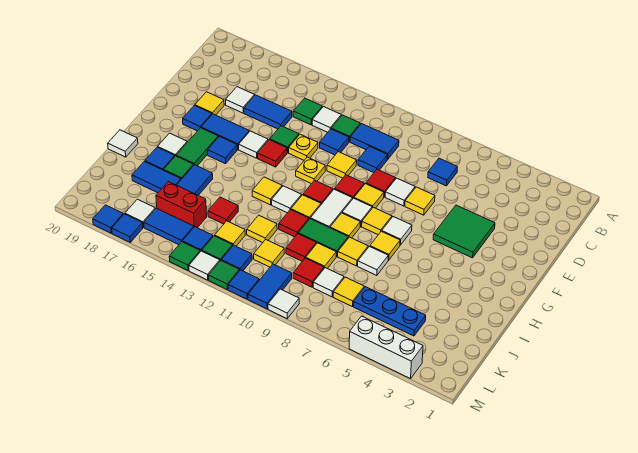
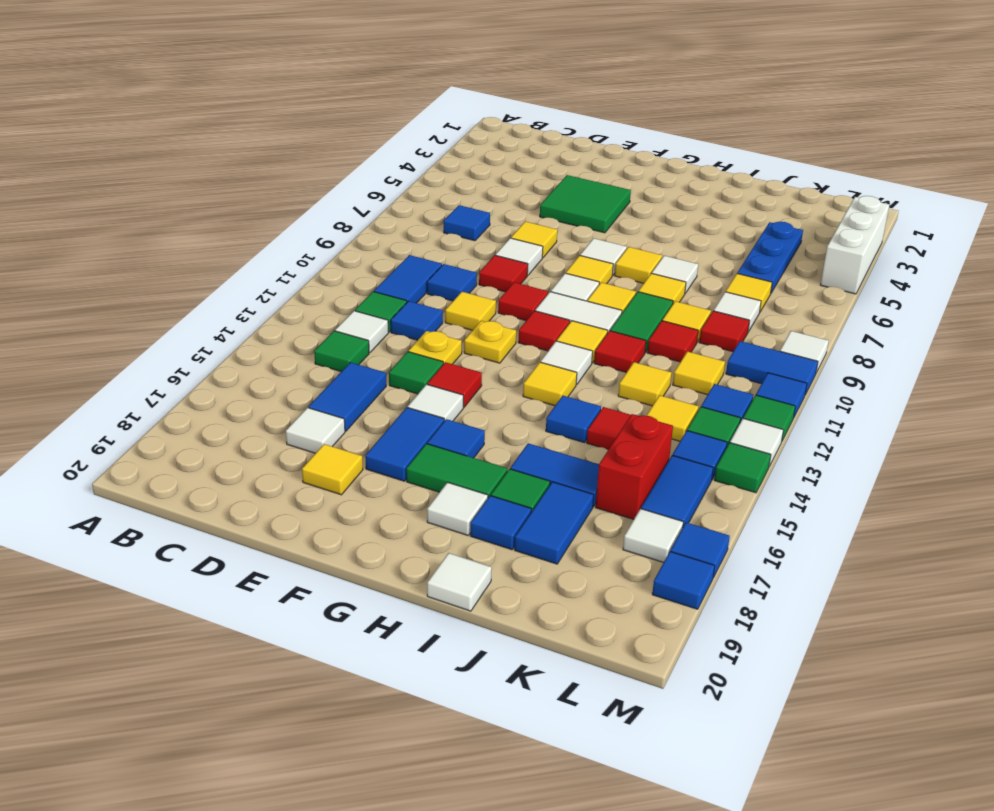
yellow tile F9 level 1 -> none
blue tile F18 level 1 -> blue tile I14 level 1

